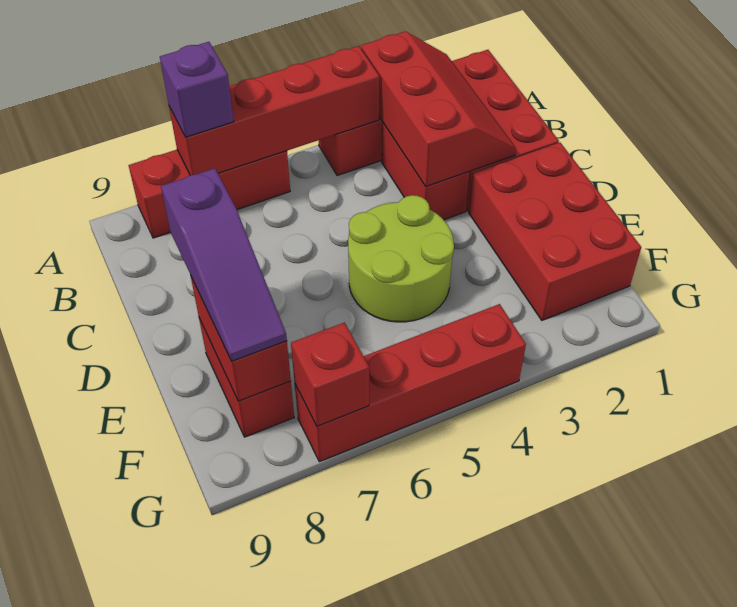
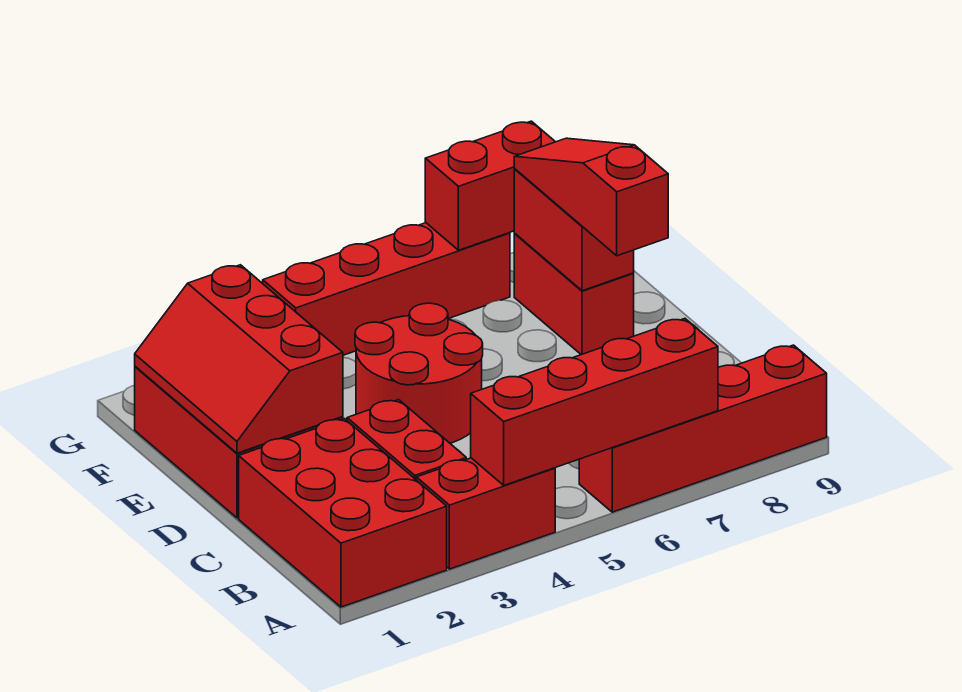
red slope A2:C3 level 2 top 3 -> red slope D1:F2 level 2 top 2
red brick A6:A8 level 1 -> red brick A6:A9 level 1
purple brick A7 level 3 -> none
lime round brick D4:E5 level 1 -> red round brick D4:E5 level 1
purple slope D8:F8 level 3 top D -> red slope D8:F8 level 3 top D
red brick G7 level 2 -> red brick G7:G8 level 2

